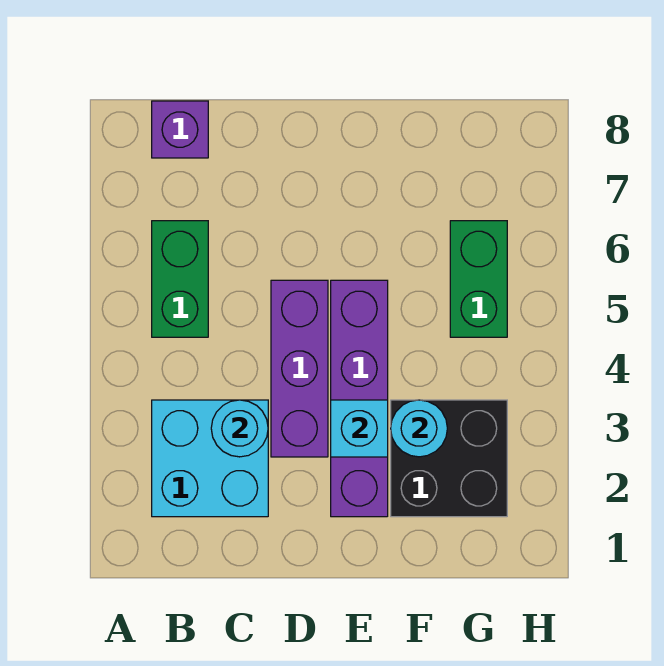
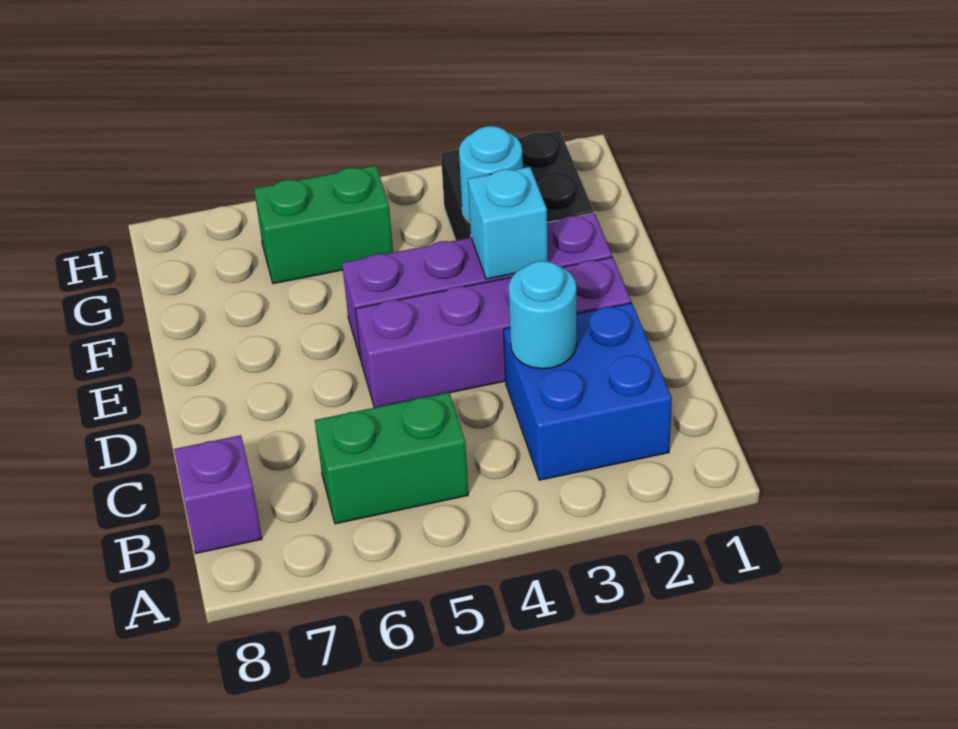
cyan brick B2:C3 level 1 -> blue brick B2:C3 level 1
purple brick D3:D5 level 1 -> purple brick D2:D5 level 1

